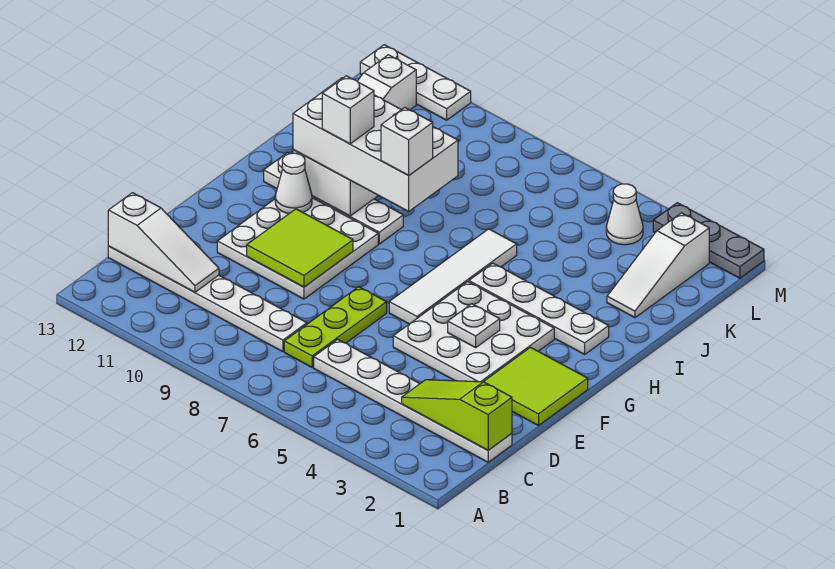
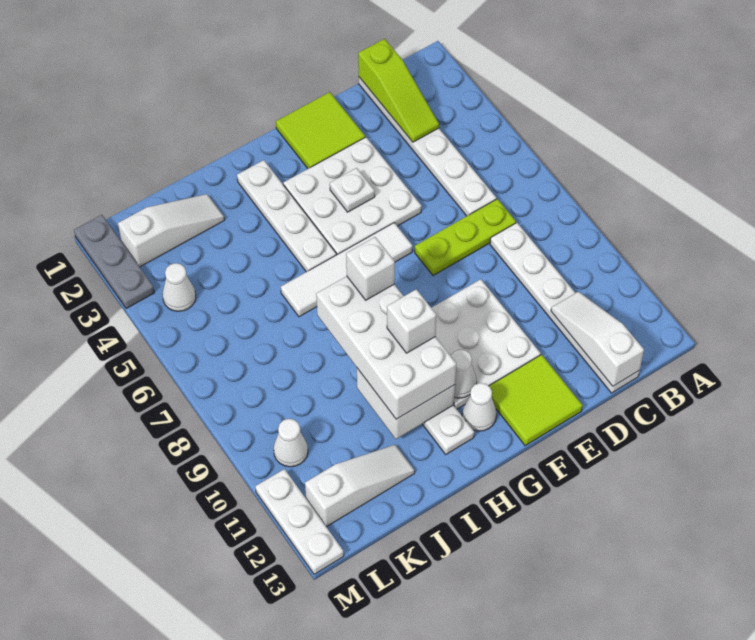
lime tile E9:F10 level 2 -> lime tile E12:F13 level 1
none -> white cone G12 level 1
none -> white cone L10 level 1

